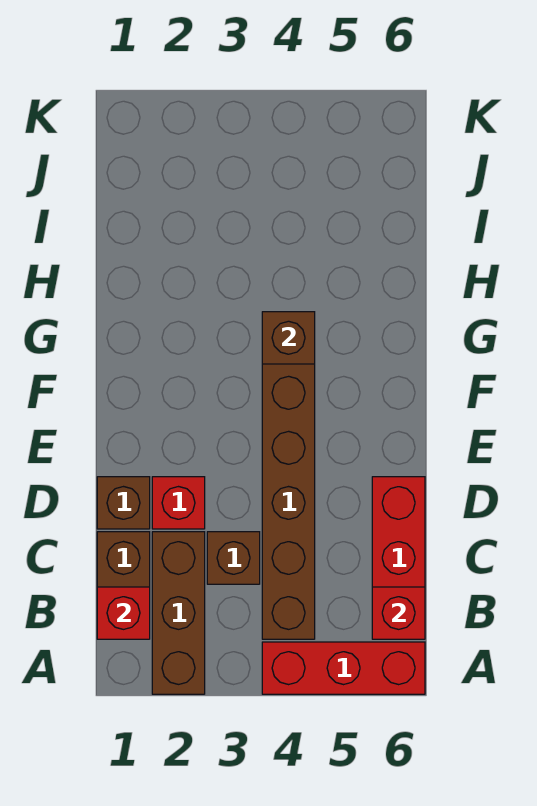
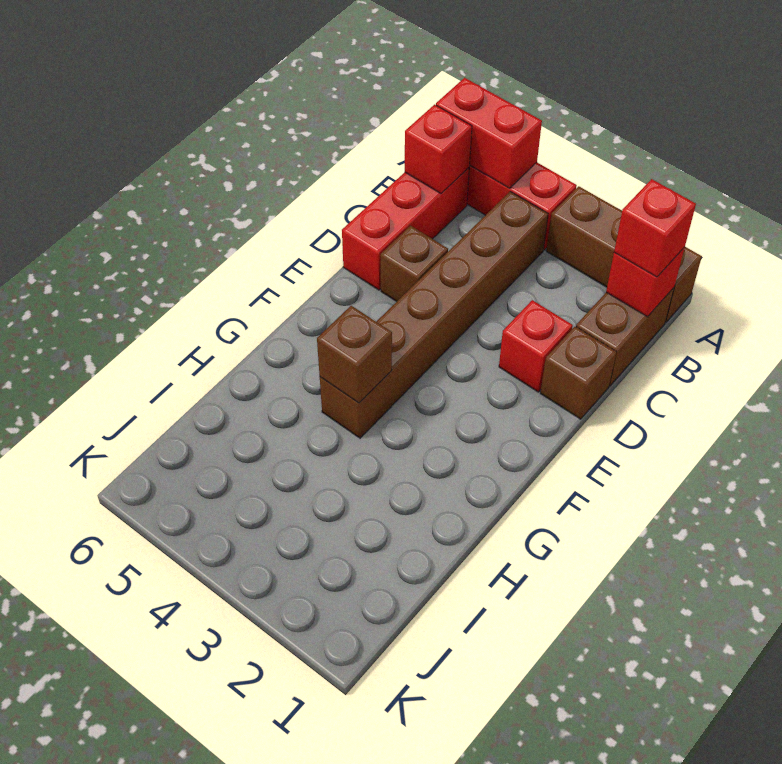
brown brick A2:C2 level 1 -> brown brick A1:A3 level 1
none -> red brick A5:A6 level 2
none -> red brick B1 level 3
brown brick C3 level 1 -> brown brick D5 level 1

